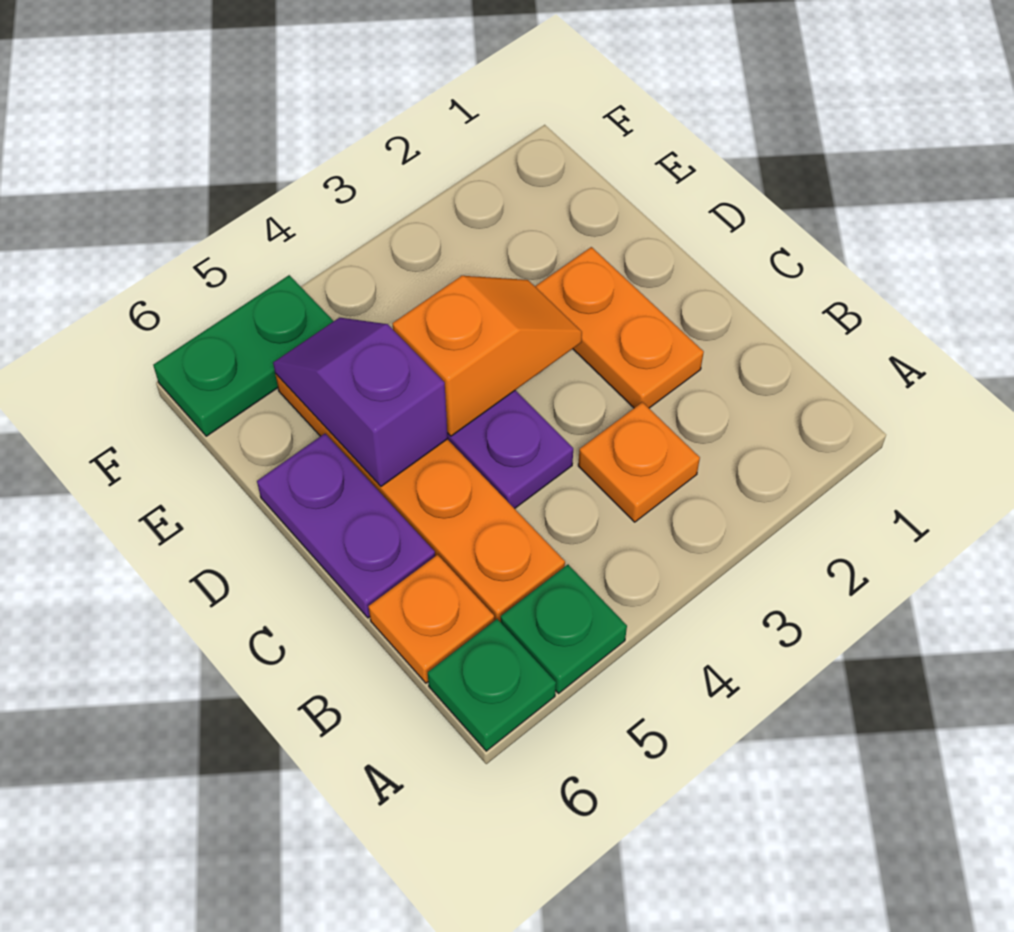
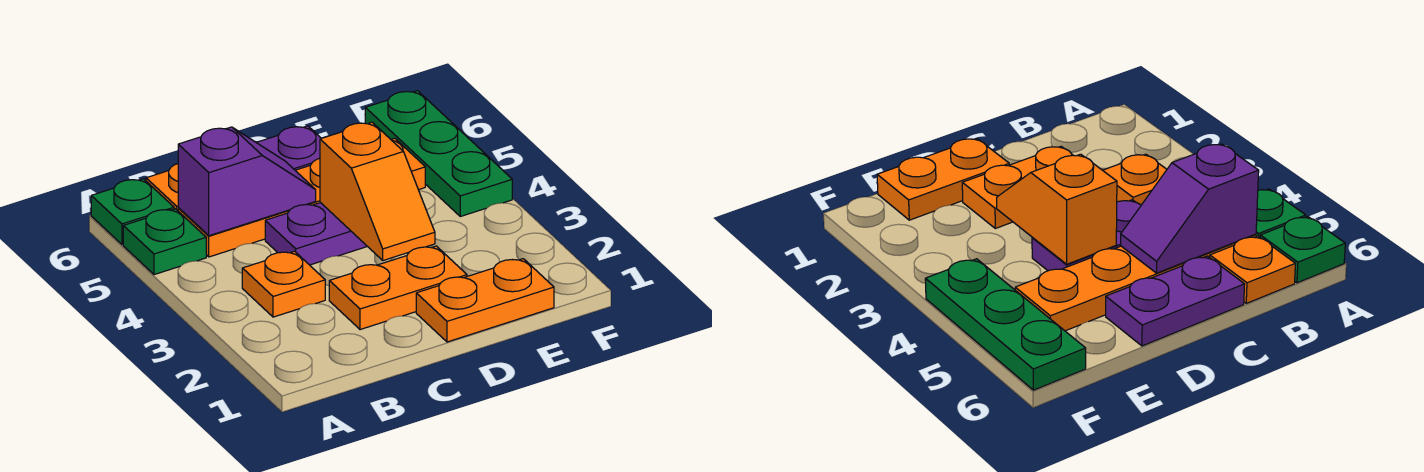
none -> orange plate D1:E1 level 1
purple slope D5:E5 level 2 top D -> purple slope B5:C5 level 2 top B
green plate F5:F6 level 1 -> green plate F4:F6 level 1

